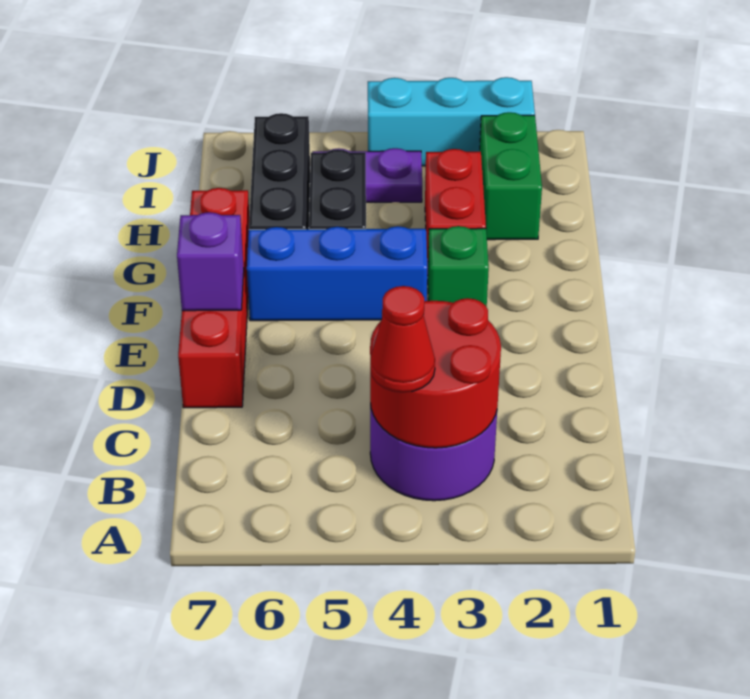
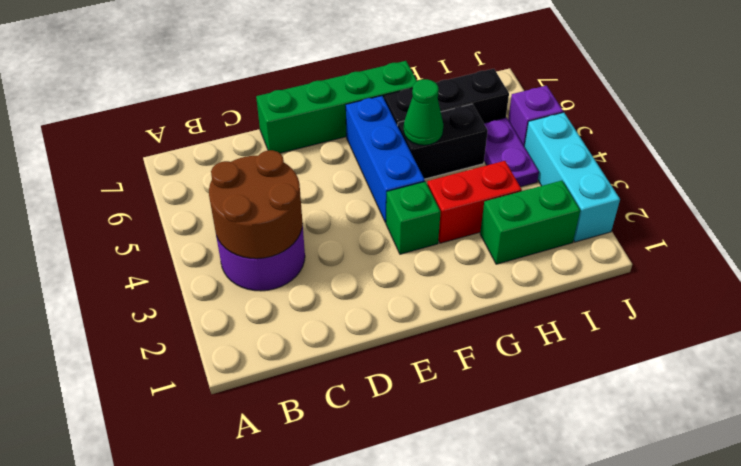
red round brick B3:C4 level 2 -> brown round brick B3:C4 level 2
red cone B4 level 3 -> none
red brick D7:G7 level 1 -> green brick D7:G7 level 1
purple brick E7 level 2 -> purple brick J5 level 1
none -> green cone G5 level 2

